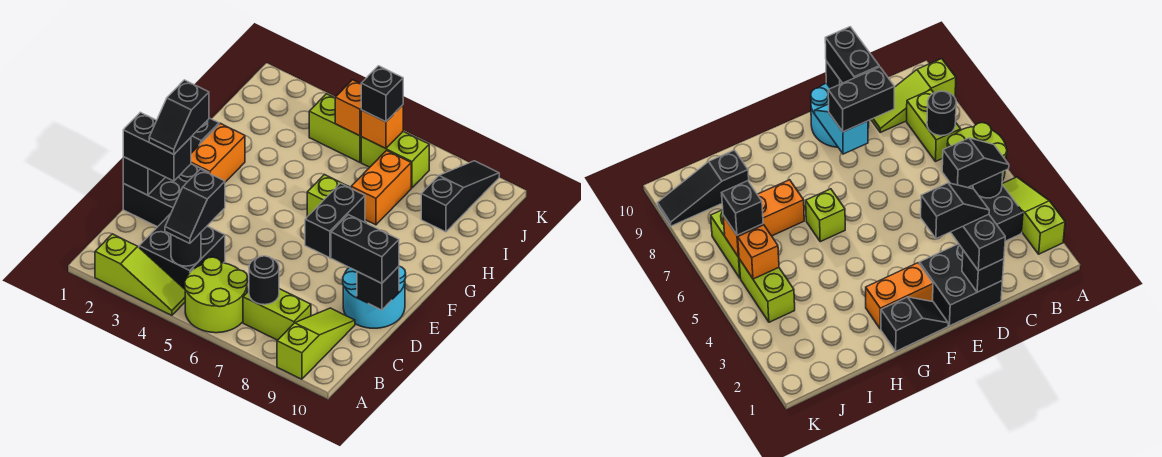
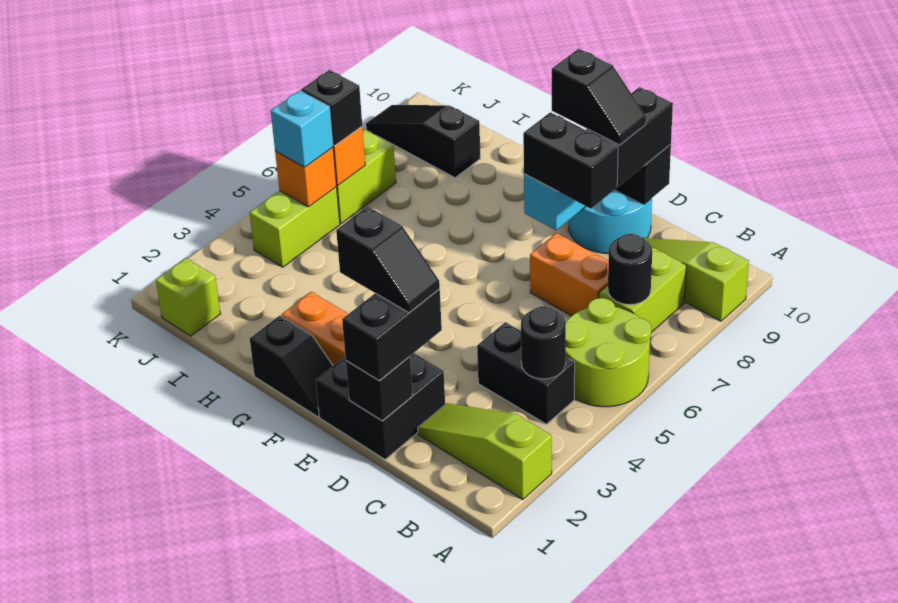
lime slope A2:A4 level 1 top 2 -> lime slope A2:C2 level 1 top A
black brick B3:C4 level 1 -> black brick B4:C4 level 1
black slope B4:C4 level 3 top C -> black slope D9:E9 level 4 top E
lime brick G6 level 1 -> lime brick J1 level 1
orange brick H7:I7 level 1 -> orange brick C7:D7 level 1
none -> cyan brick J5 level 3

